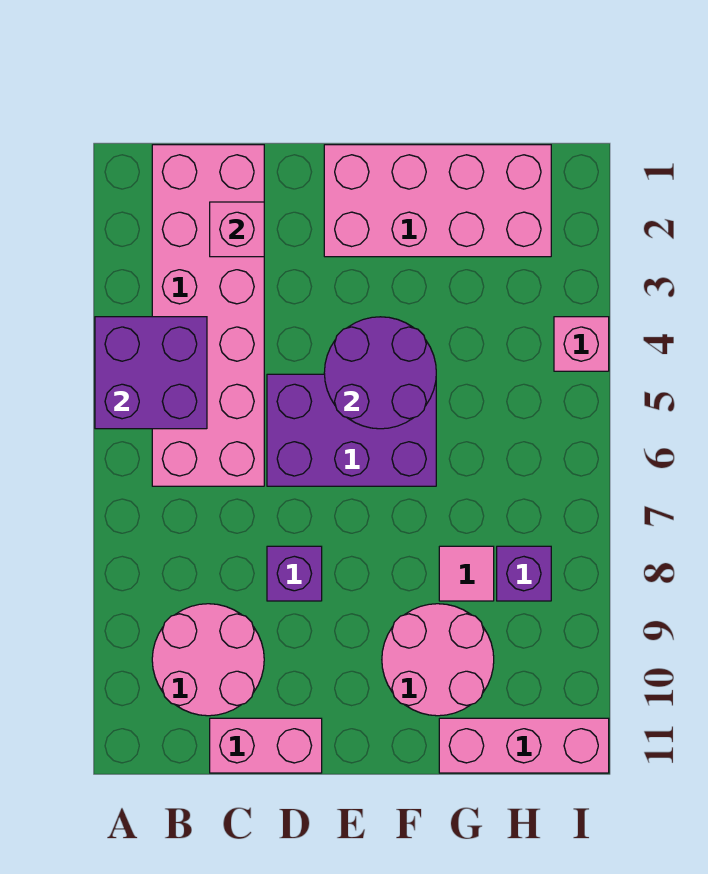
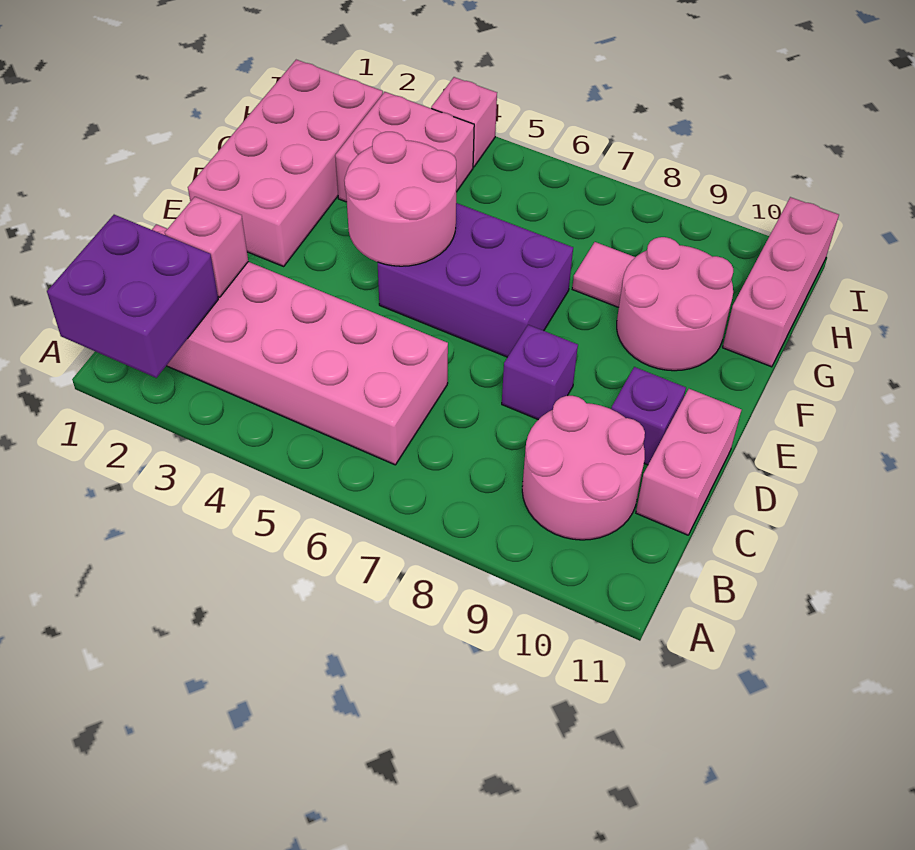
purple brick A4:B5 level 2 -> purple brick A1:B2 level 2
purple brick D5:F6 level 1 -> purple brick E5:F7 level 1
purple round brick E4:F5 level 2 -> pink round brick E4:F5 level 2
none -> pink brick G3:H4 level 1
purple brick H8 level 1 -> purple brick D10 level 1

